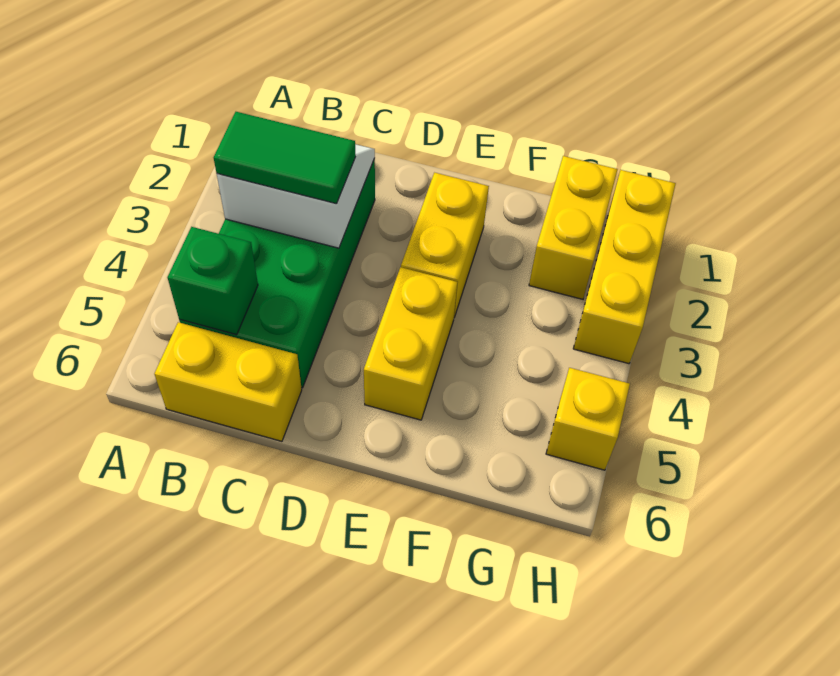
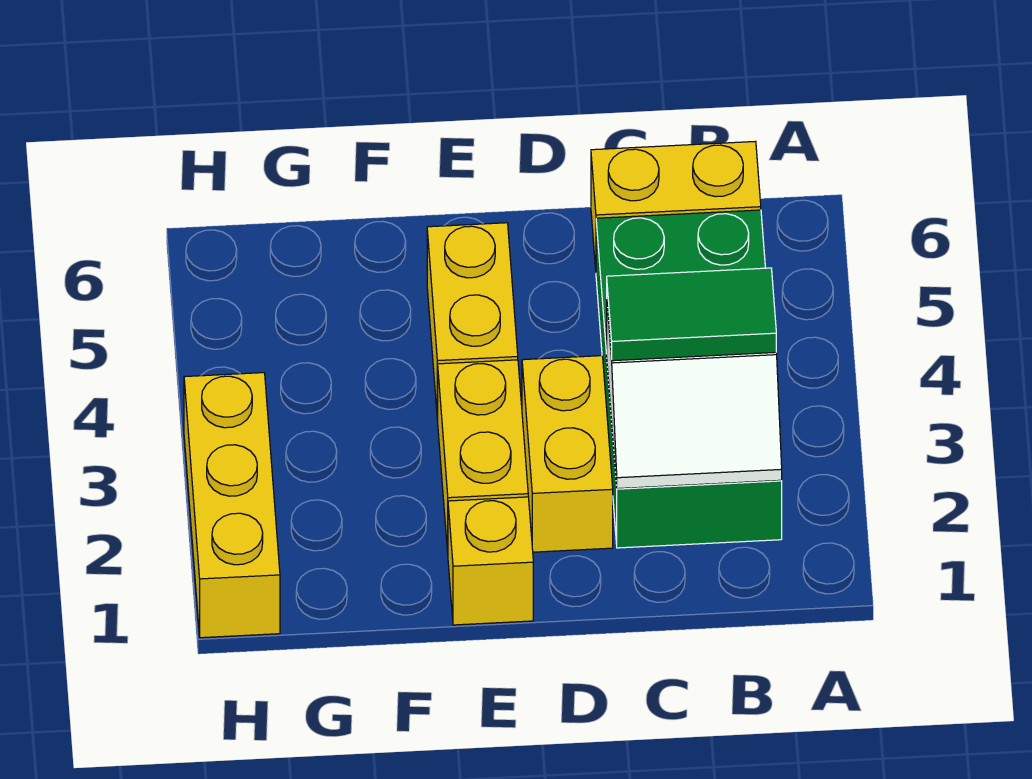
green brick B5 level 2 -> none
yellow brick G1:G2 level 1 -> yellow brick D2:D3 level 1
yellow brick H5 level 1 -> yellow brick E1 level 1

